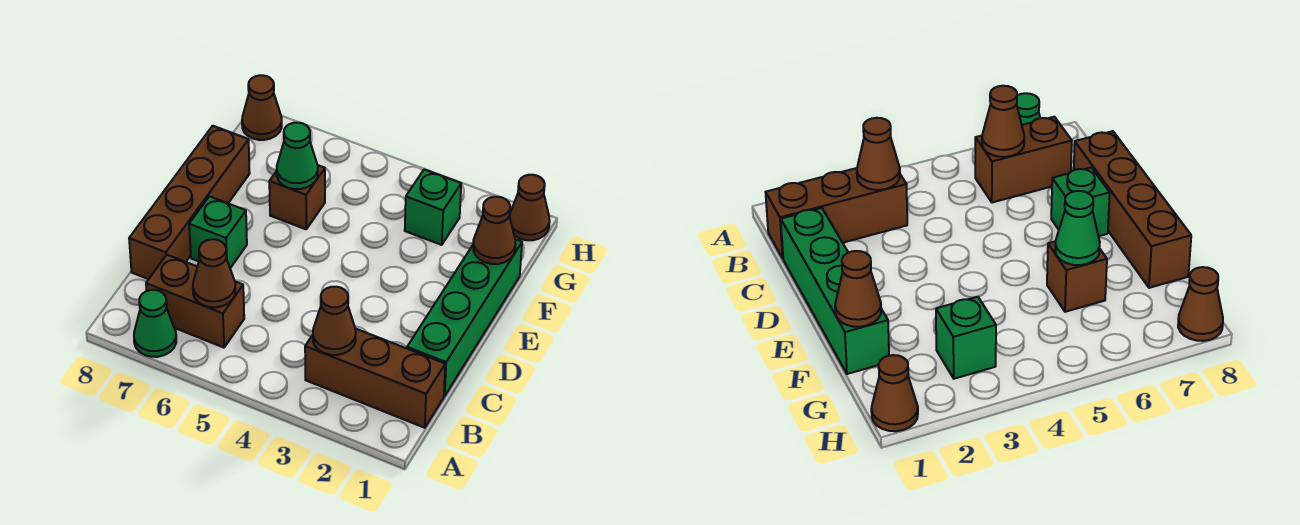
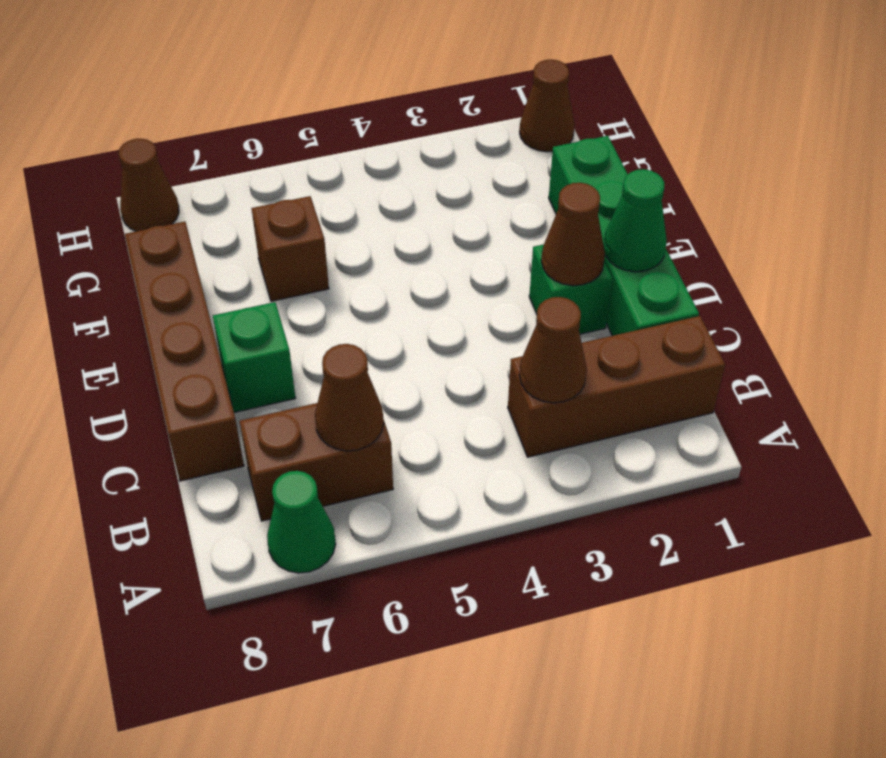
brown cone F1 level 2 -> brown cone D2 level 2
green cone F6 level 2 -> green cone D1 level 2
green brick G3 level 1 -> green brick D2 level 1

